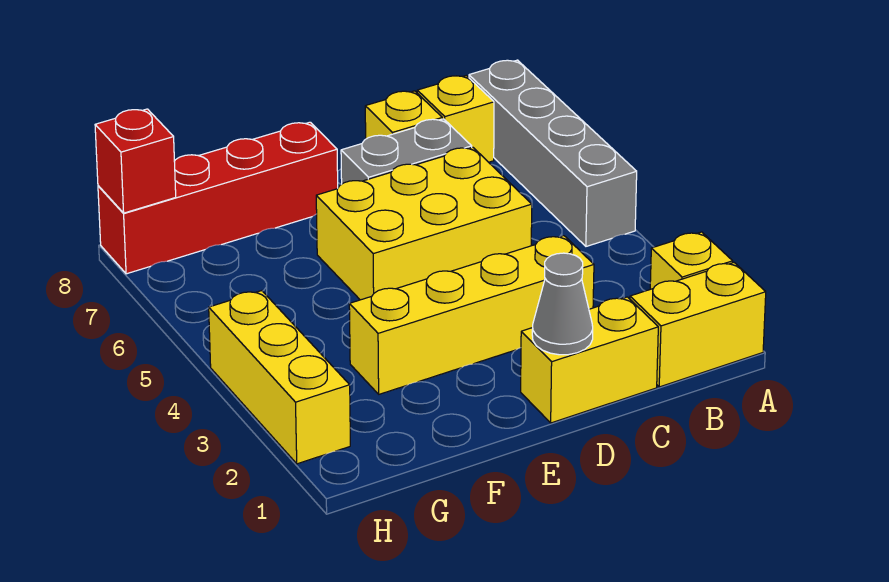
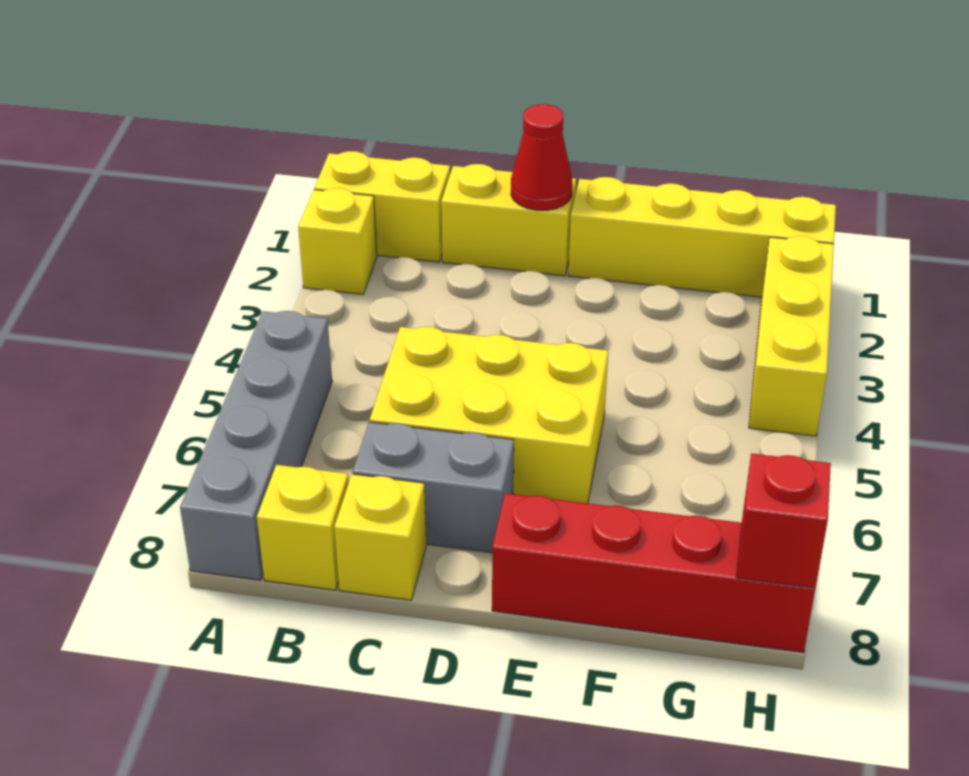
yellow brick C3:F3 level 1 -> yellow brick E1:H1 level 1
grey cone D1 level 2 -> red cone D1 level 2

